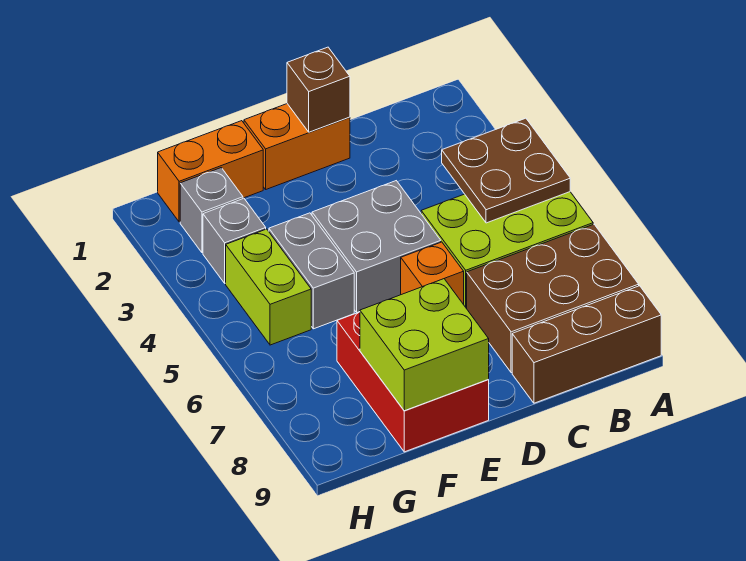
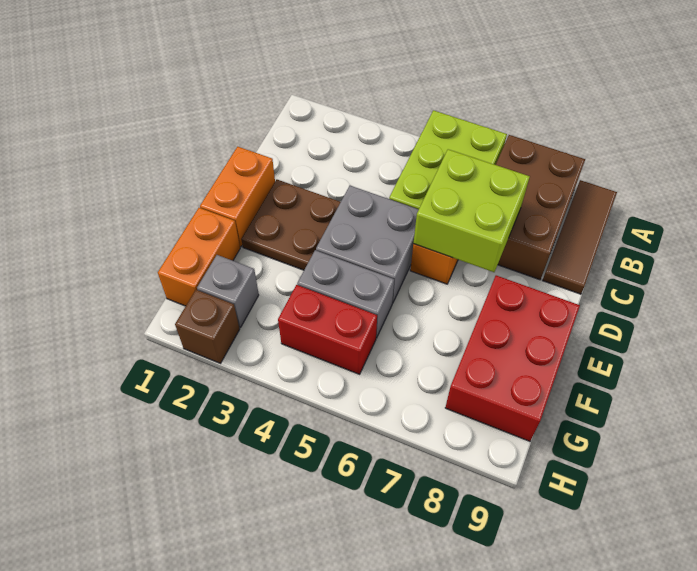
brown plate A4:B5 level 2 -> brown plate D2:E3 level 1
brown brick A9:C9 level 1 -> brown tile A9:C9 level 1
brown brick D1 level 2 -> brown brick H2 level 1
red brick E7:F9 level 1 -> red brick E8:G9 level 1
lime brick E8:F9 level 2 -> lime brick C6:D7 level 2
grey brick G3 level 1 -> none
lime brick G4:G5 level 1 -> red brick G4:G5 level 1

